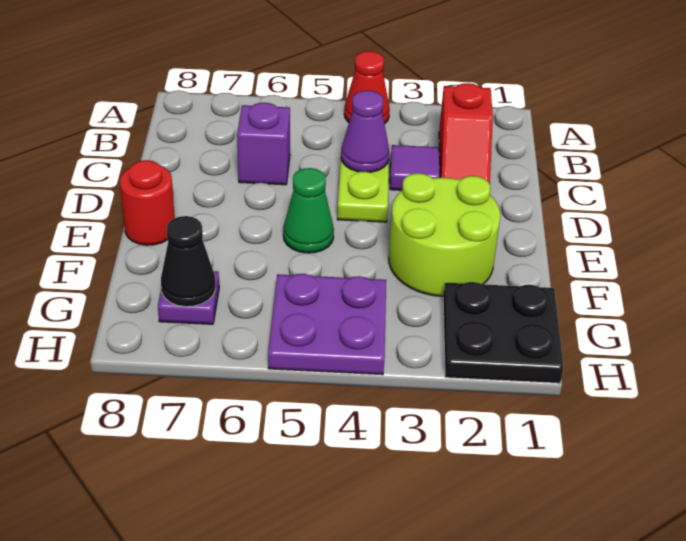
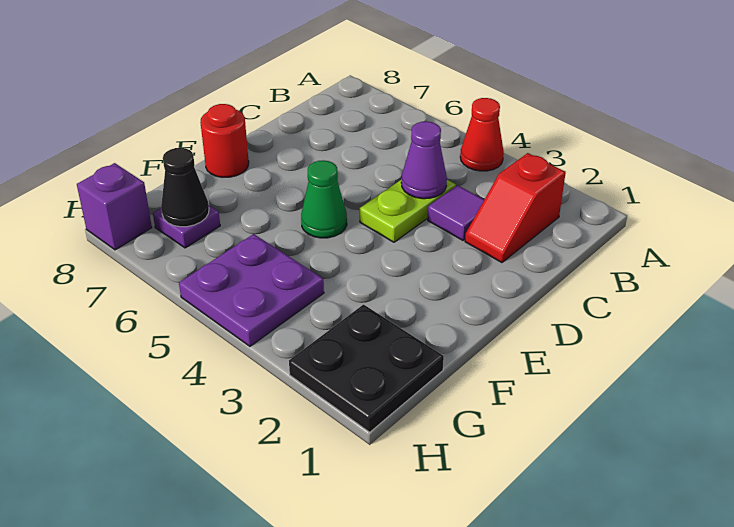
purple brick C6 level 1 -> purple brick H8 level 1
lime round brick E2:F3 level 1 -> none

